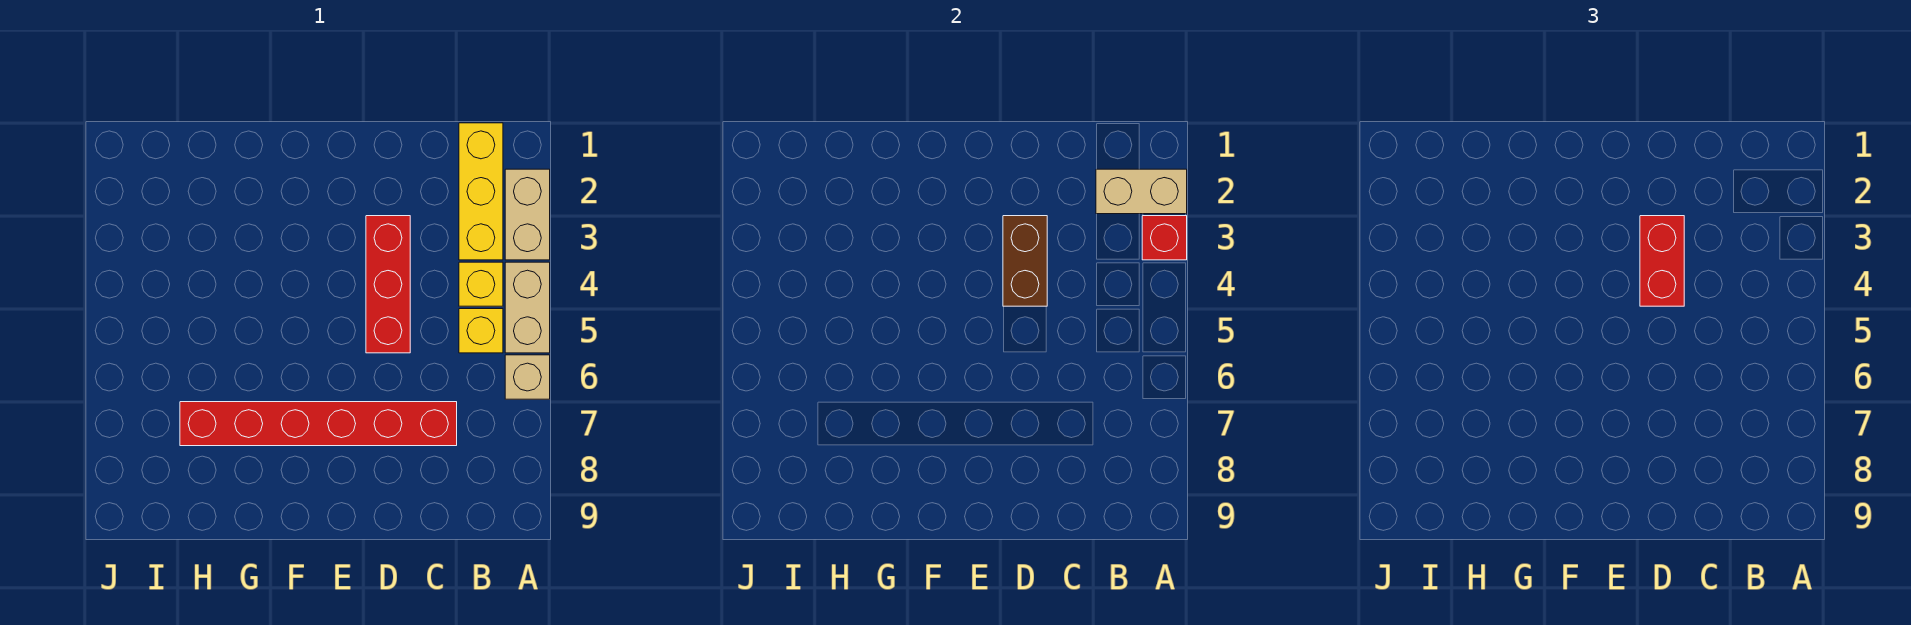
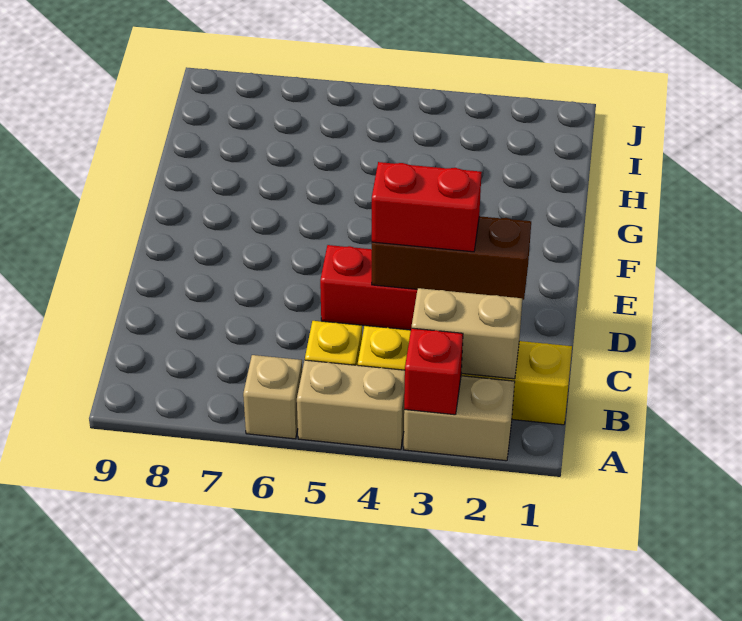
tan brick A2:B2 level 2 -> tan brick B2:B3 level 2
red brick C7:H7 level 1 -> none
brown brick D3:D4 level 2 -> brown brick D2:D4 level 2

